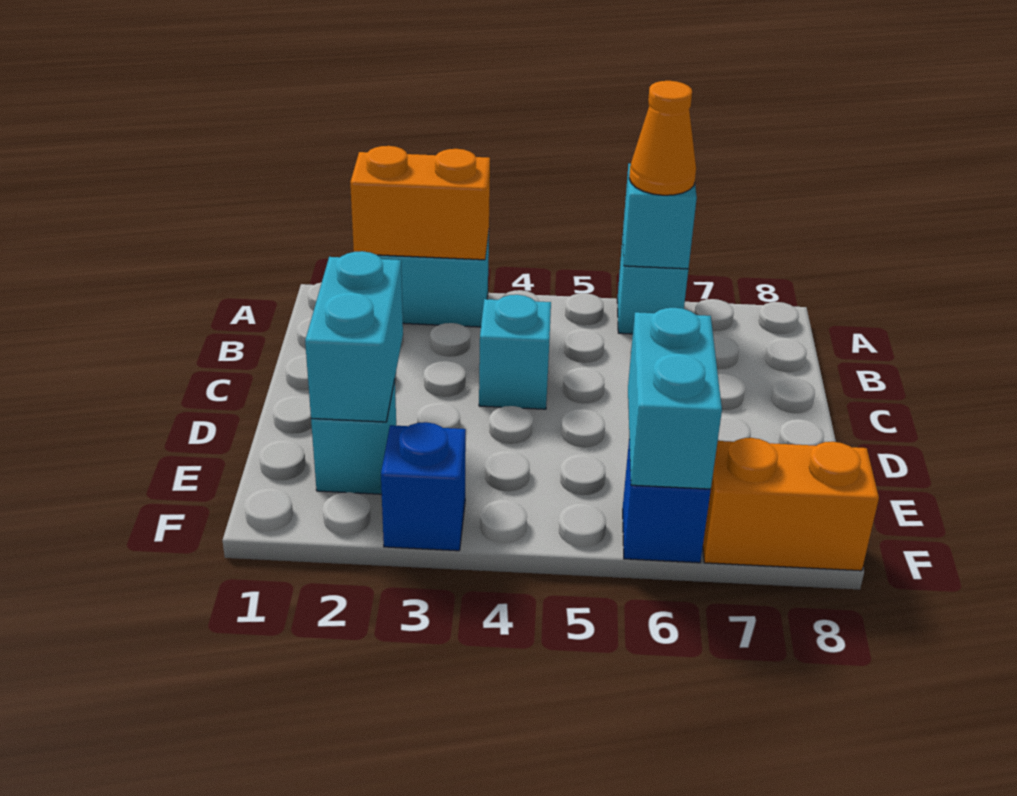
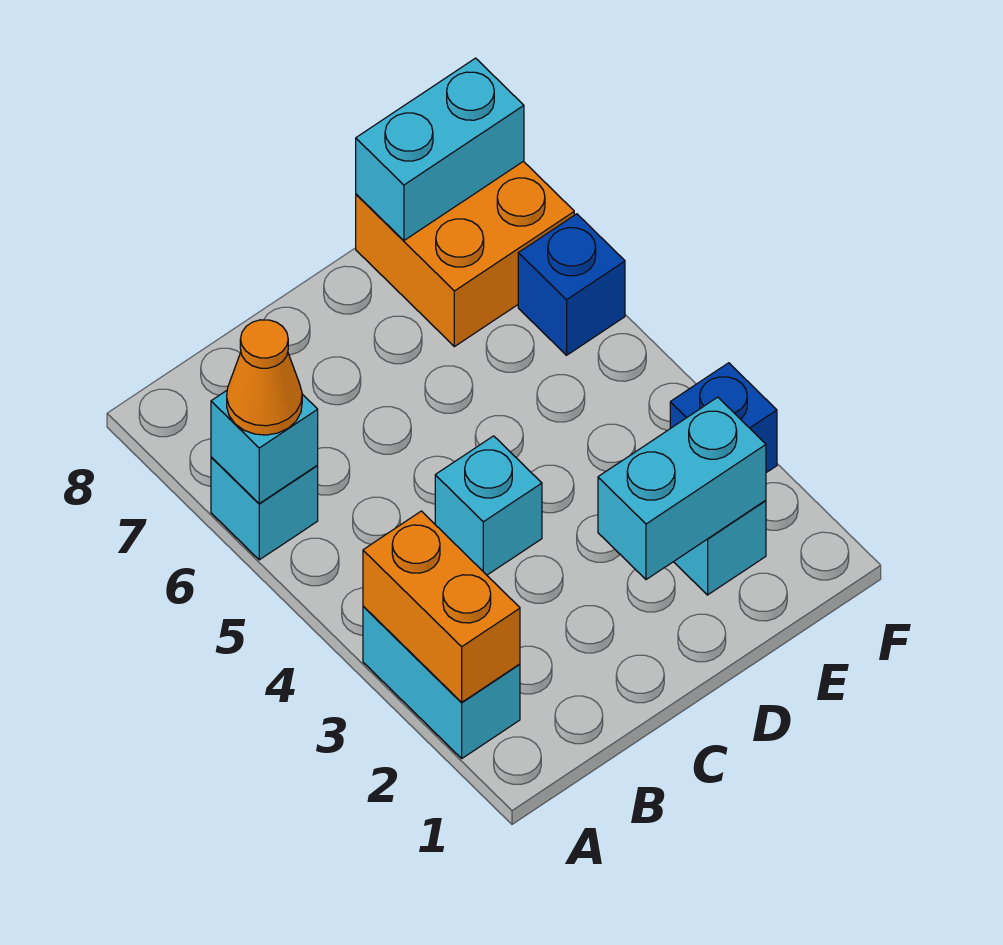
cyan brick E6:F6 level 2 -> cyan brick E8:F8 level 2
orange brick F7:F8 level 1 -> orange brick E7:F8 level 1

